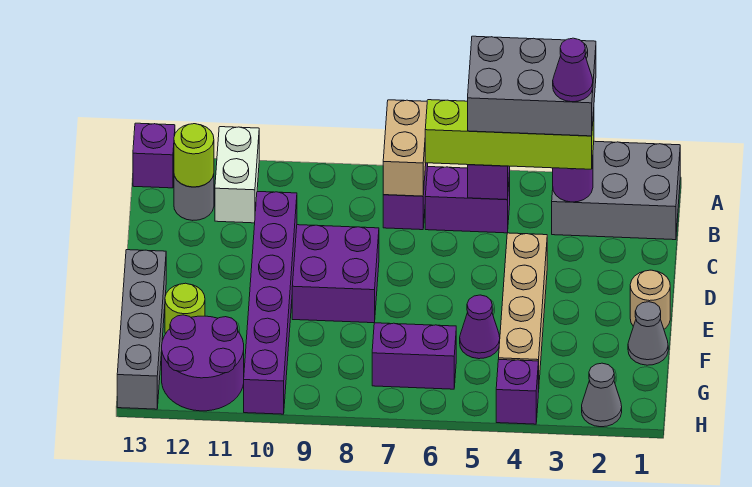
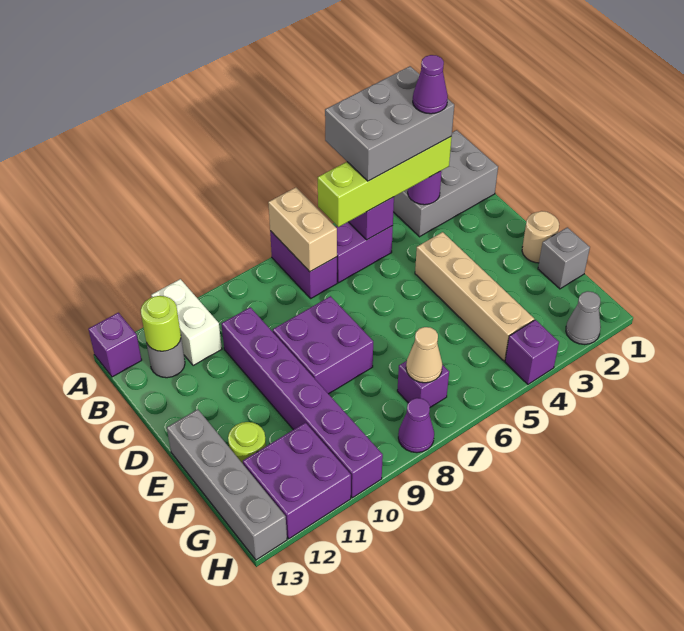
grey cone F1 level 1 -> grey brick F1 level 1
purple cone F5 level 1 -> purple cone H8 level 1
purple brick G6:G7 level 1 -> purple brick G7 level 1
none -> tan cone G7 level 2
purple round brick G11:H12 level 1 -> purple brick G11:H12 level 1

